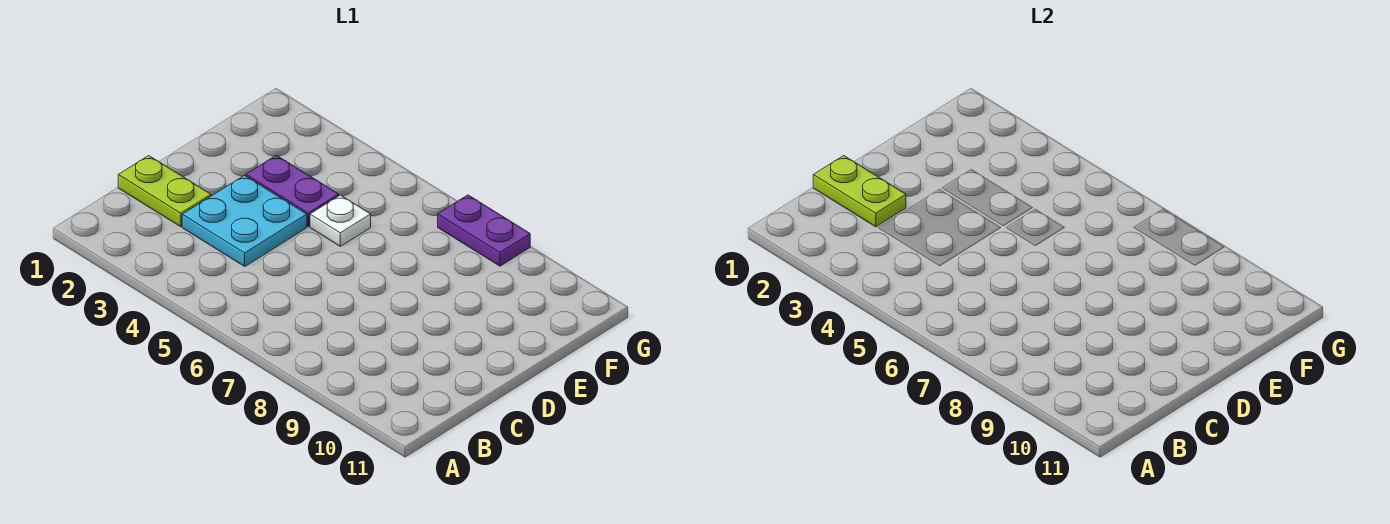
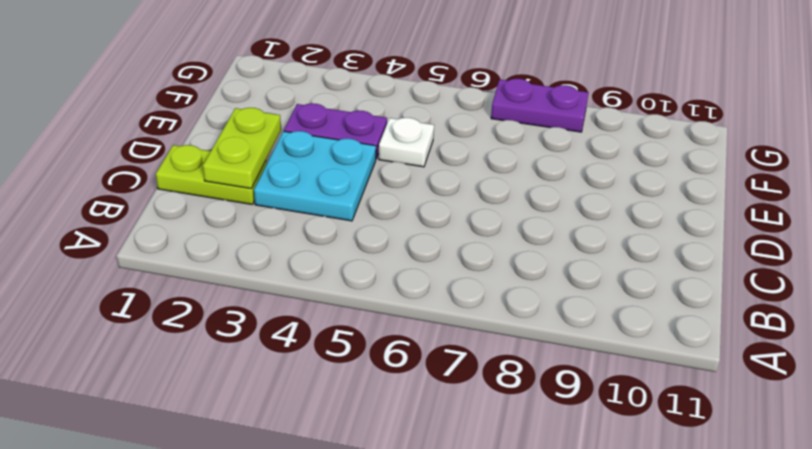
lime plate C1:C2 level 2 -> lime plate C2:D2 level 2

